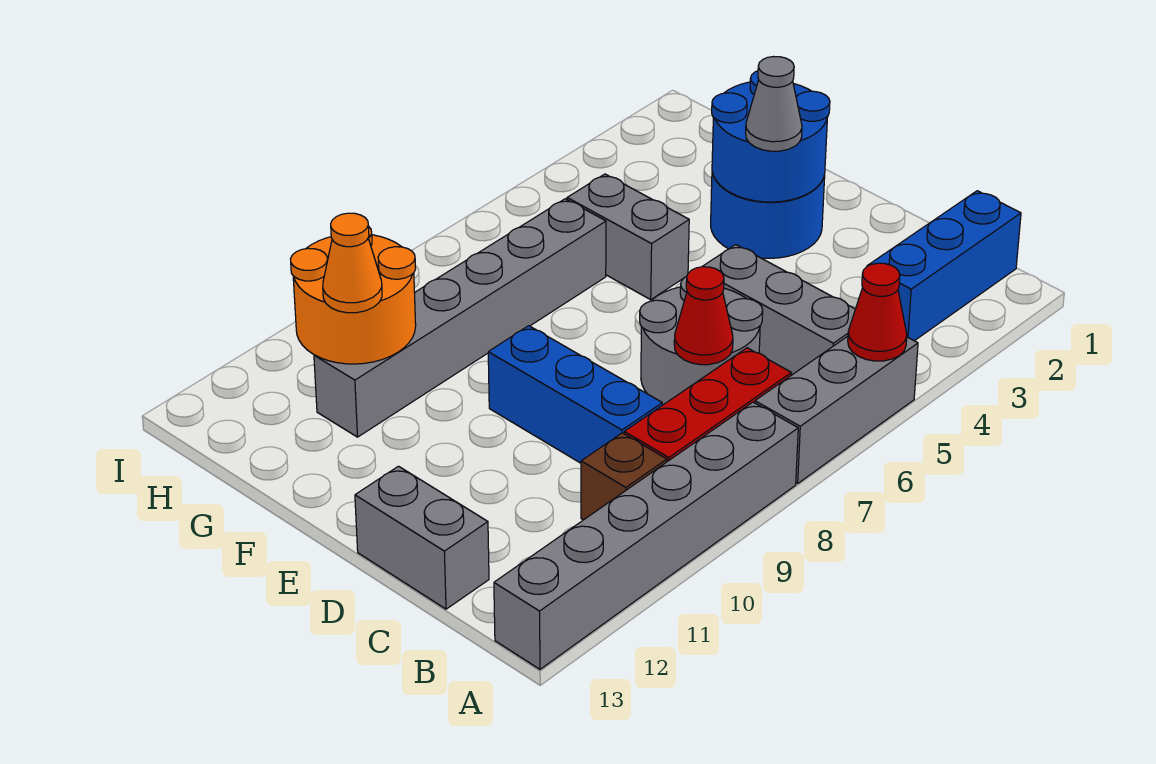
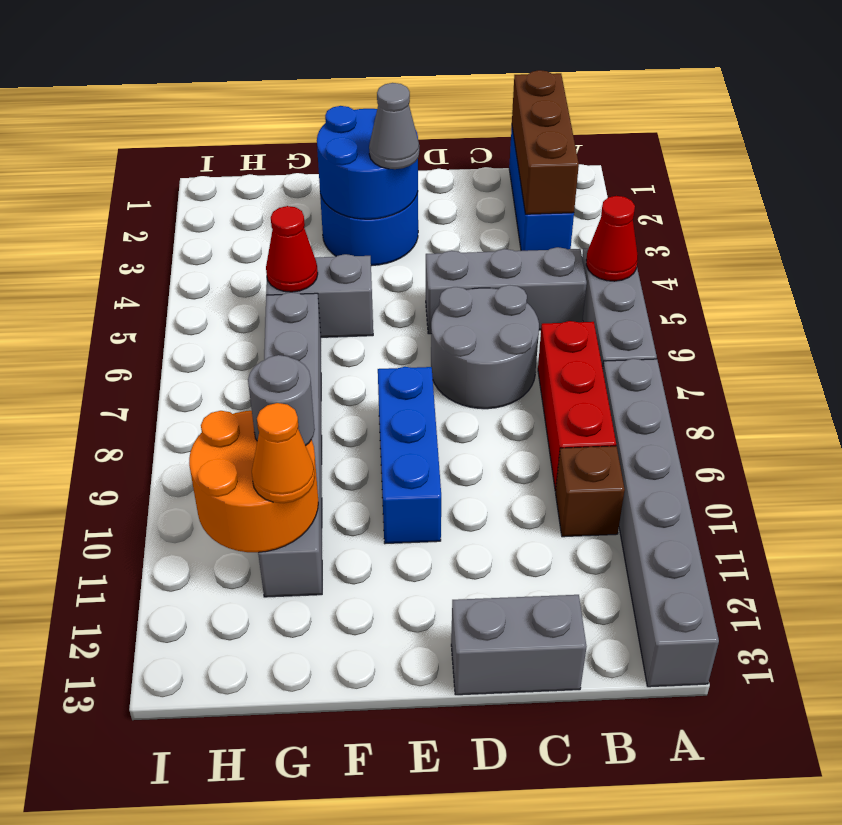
none -> brown brick B1:B3 level 2
red cone C7 level 2 -> red cone G5 level 2
blue brick C9:E9 level 1 -> blue brick E8:E10 level 1
none -> grey round brick G10 level 3

